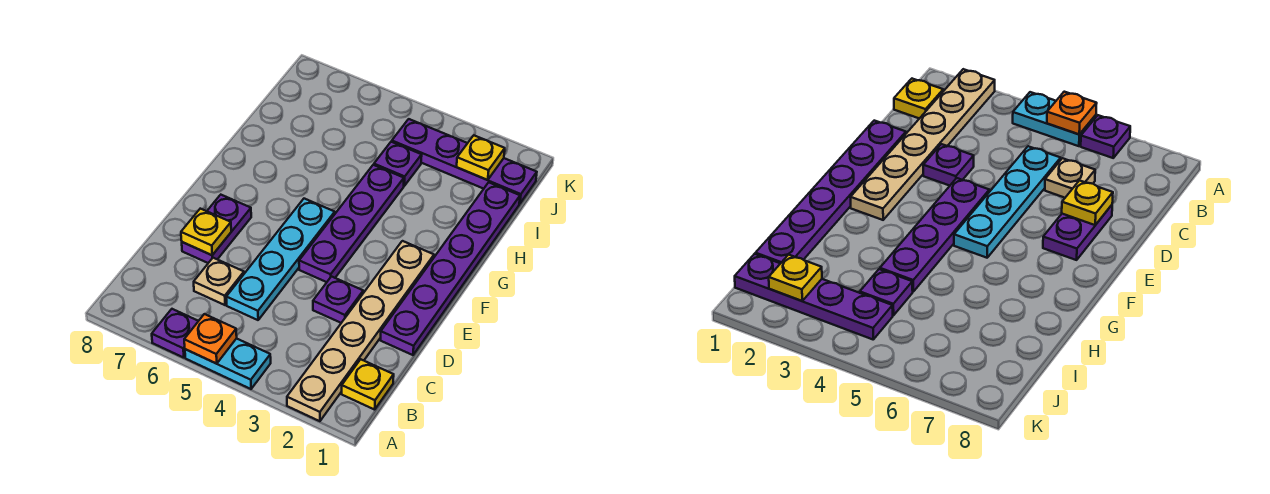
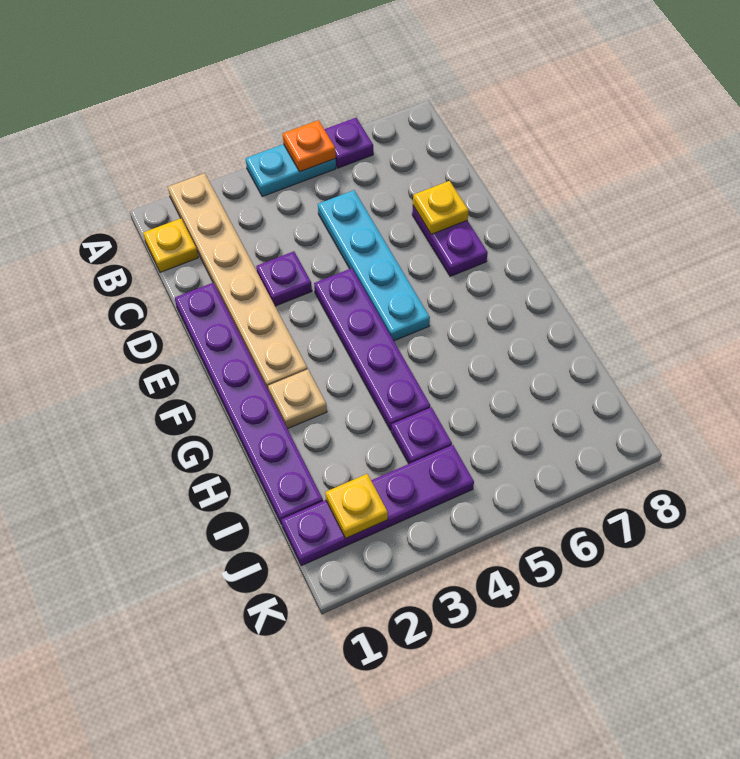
tan plate C6 level 1 -> tan plate G2 level 1

